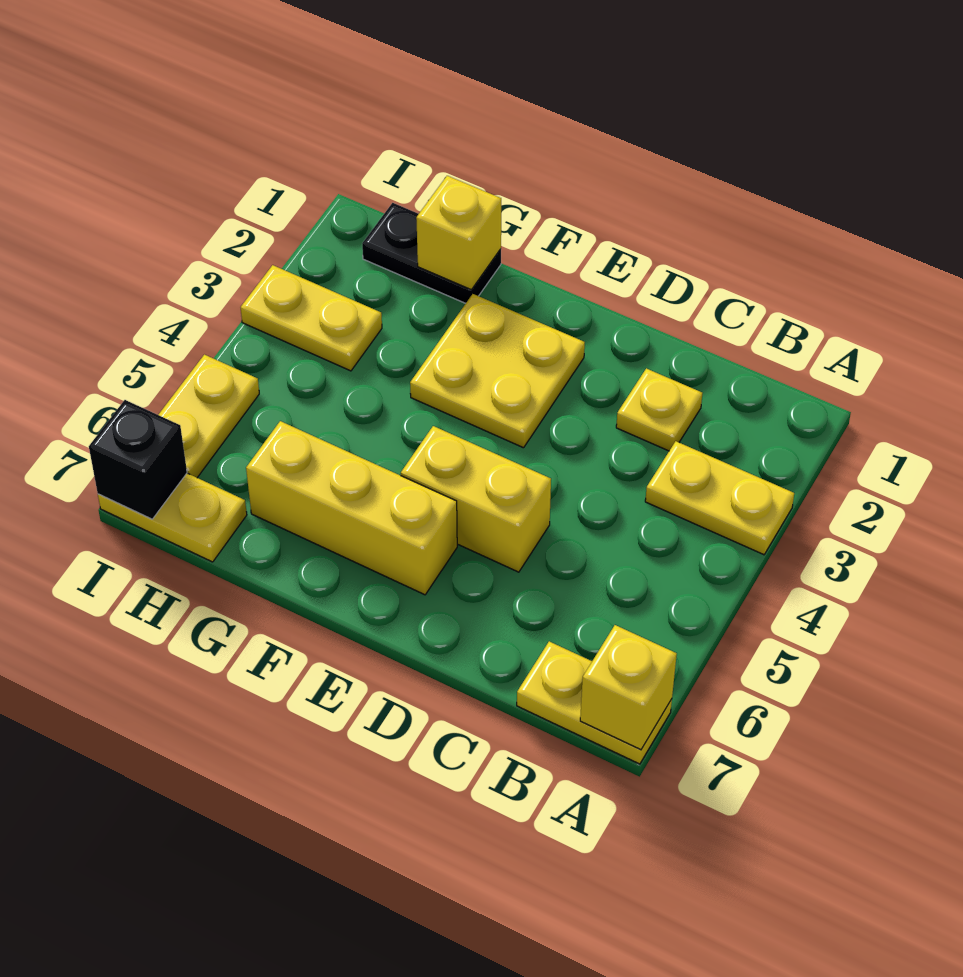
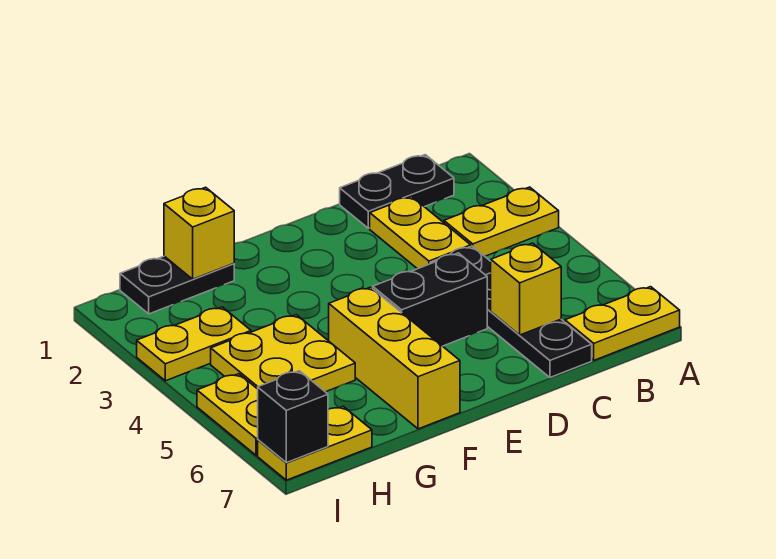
yellow brick A7 level 2 -> yellow brick C6 level 2
none -> black plate B1:C1 level 1
yellow plate C2 level 1 -> yellow plate C2:C3 level 1
none -> black plate C4:C7 level 1
yellow brick D5:E5 level 1 -> black brick D5:E5 level 1
yellow plate E2:F3 level 1 -> yellow plate G4:H5 level 1
yellow brick E6:G6 level 1 -> yellow brick F5:F7 level 1

